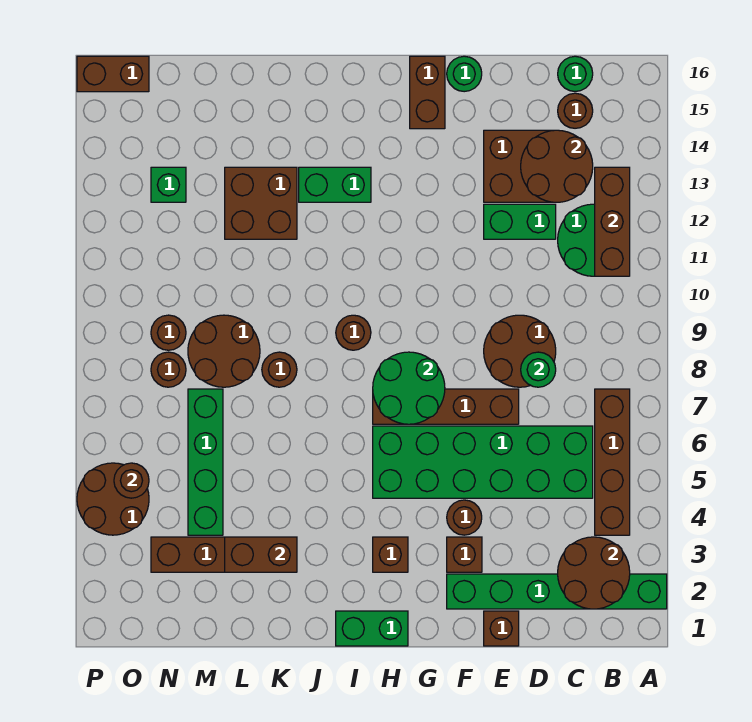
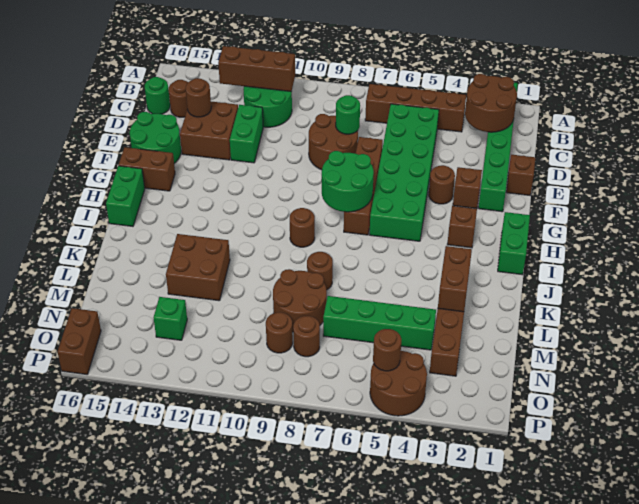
brown round brick C13:D14 level 2 -> brown round brick D14 level 2
green round brick F16 level 1 -> green round brick E15:F16 level 1
green brick I13:J13 level 1 -> green brick H16:I16 level 1

